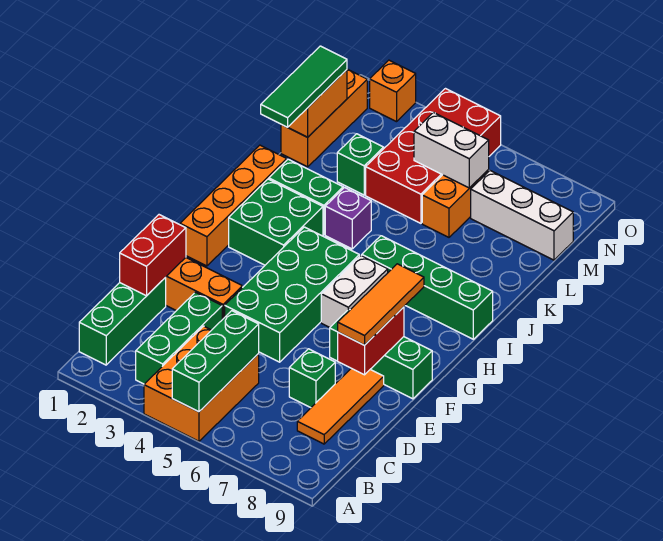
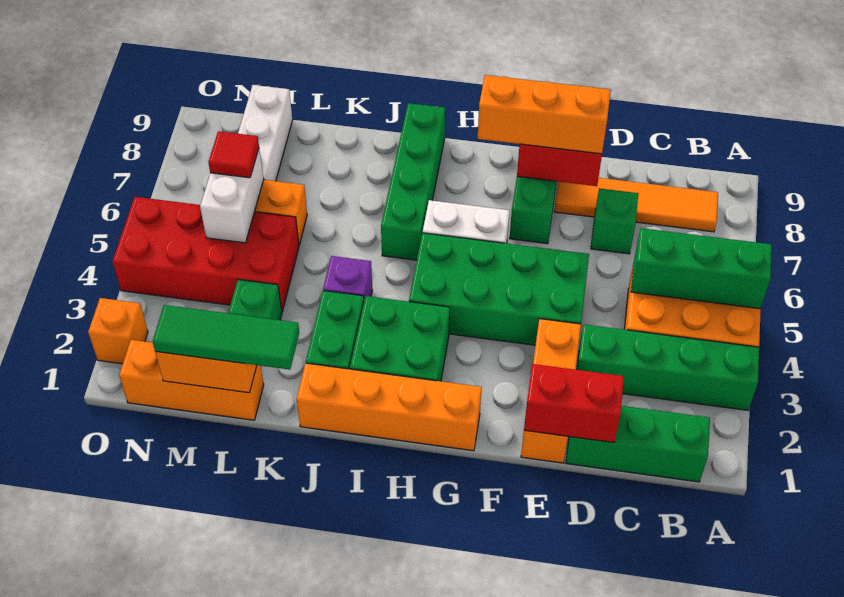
green brick B3:D3 level 1 -> green brick A3:D3 level 1
orange tile C8:E8 level 1 -> orange tile B8:E8 level 1
orange tile E8:G8 level 3 -> orange brick E8:G8 level 3
none -> red tile M6 level 3

